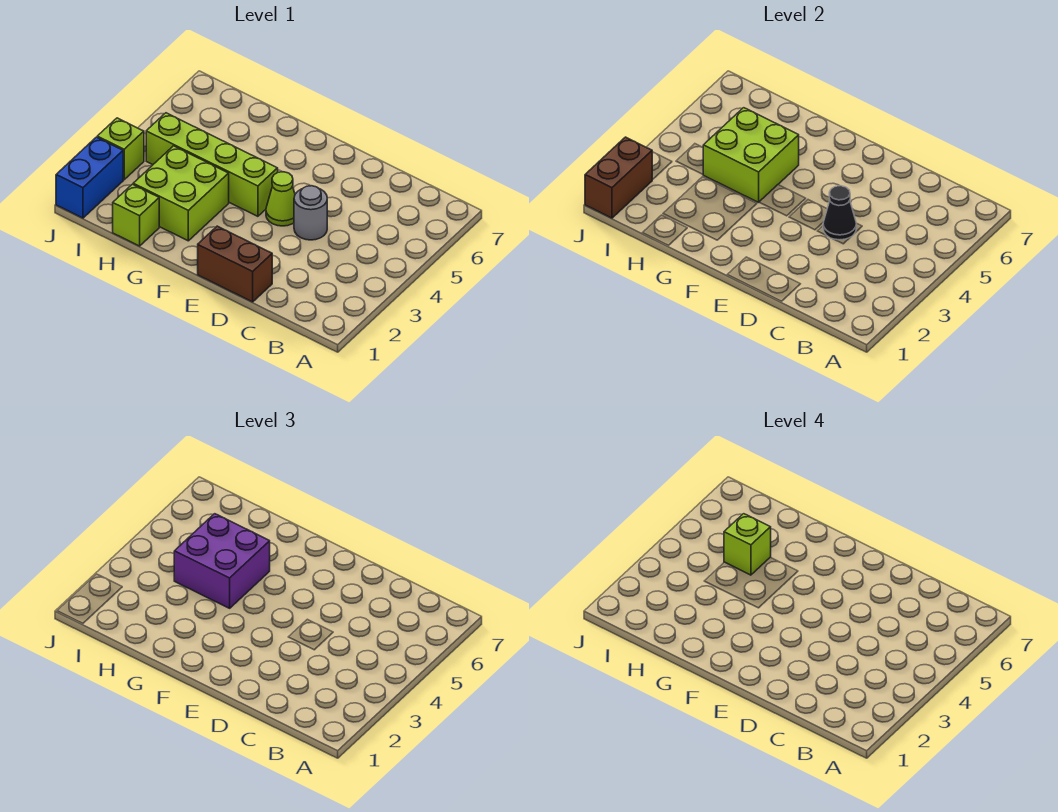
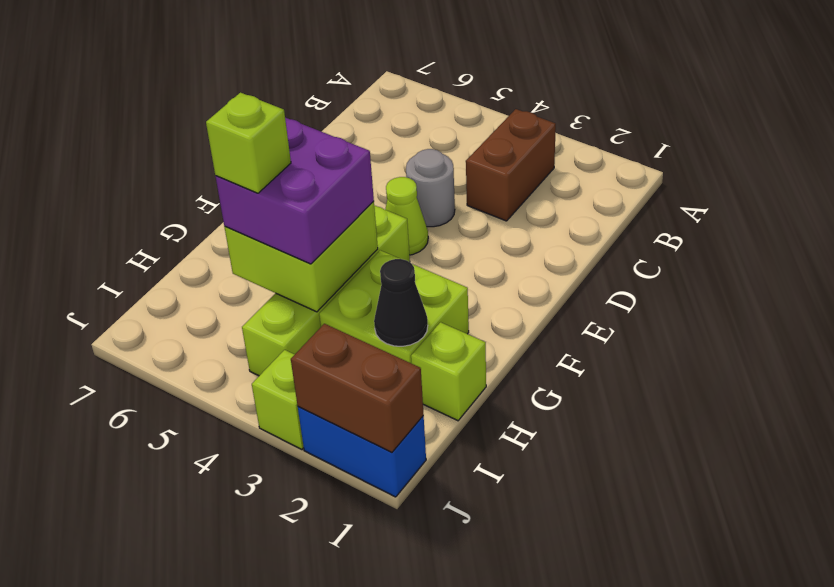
brown brick D1:E1 level 1 -> brown brick B3:C3 level 1
black cone D4 level 2 -> black cone H2 level 2

